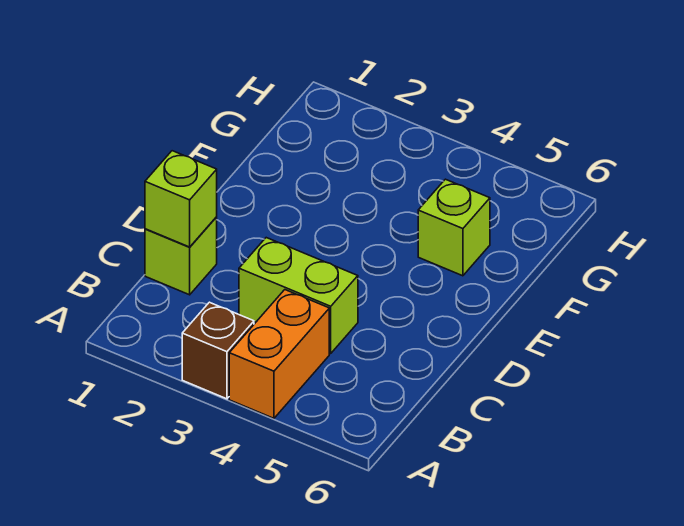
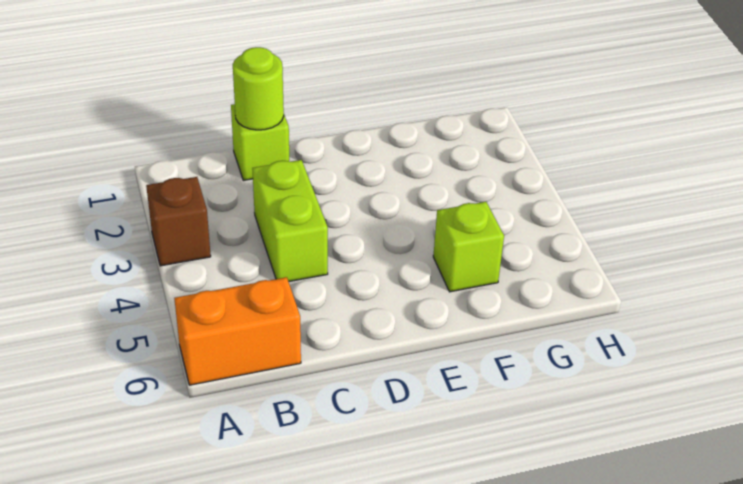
orange brick A4:B4 level 1 -> orange brick A6:B6 level 1
lime brick C1 level 2 -> lime round brick C1 level 2

